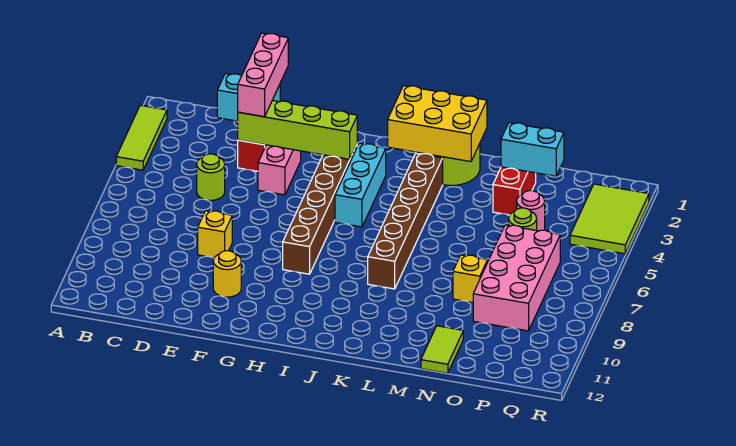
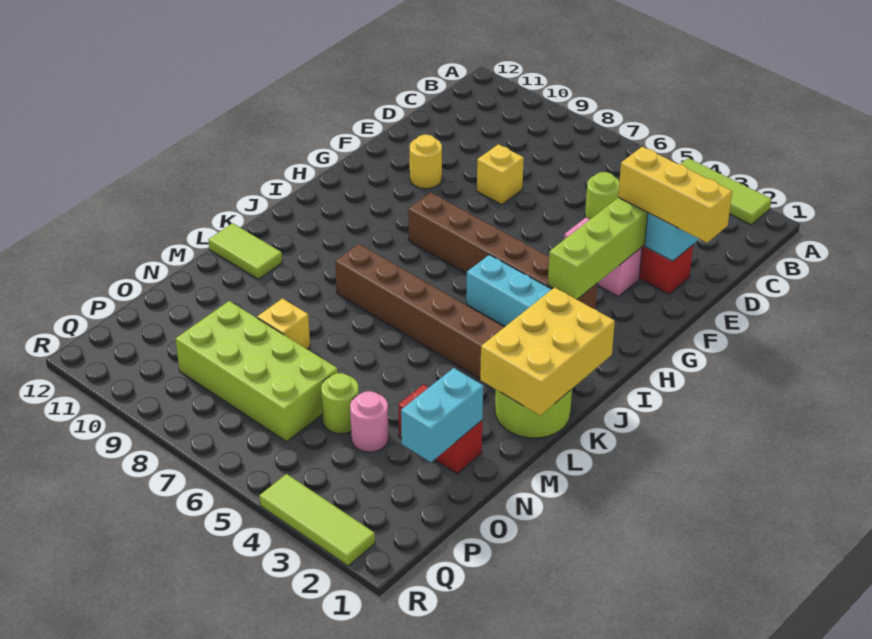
pink brick E1:E3 level 3 -> yellow brick E1:E3 level 3
lime tile N11:N12 level 1 -> lime tile L11:L12 level 1
pink brick O6:P9 level 1 -> lime brick O6:P9 level 1
lime tile Q2:R4 level 1 -> lime tile R2:R4 level 1

